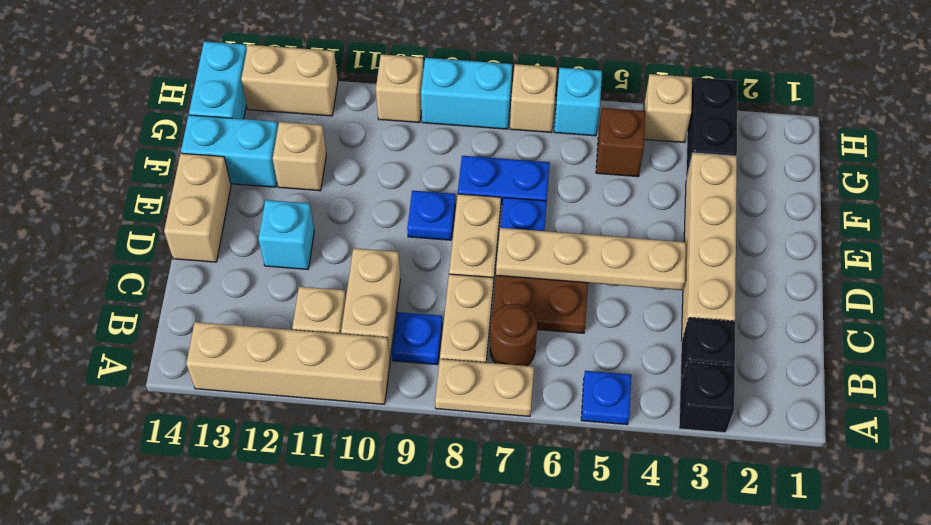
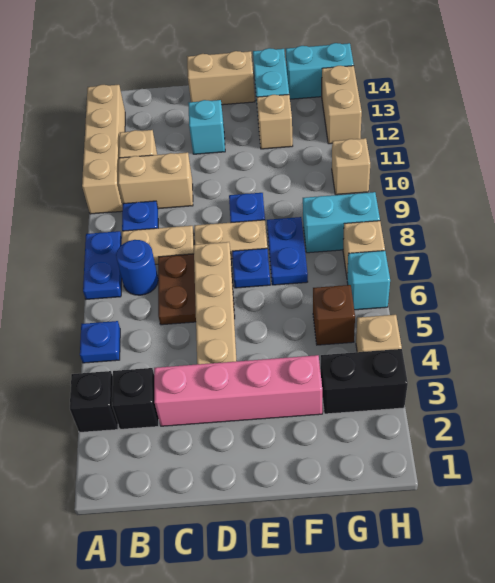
tan plate A7:A8 level 1 -> blue plate A7:A8 level 1
brown round brick B7 level 1 -> blue round brick B7 level 1
tan brick C3:F3 level 1 -> pink brick C3:F3 level 1
cyan brick H8:H9 level 1 -> cyan brick G8:H8 level 1

